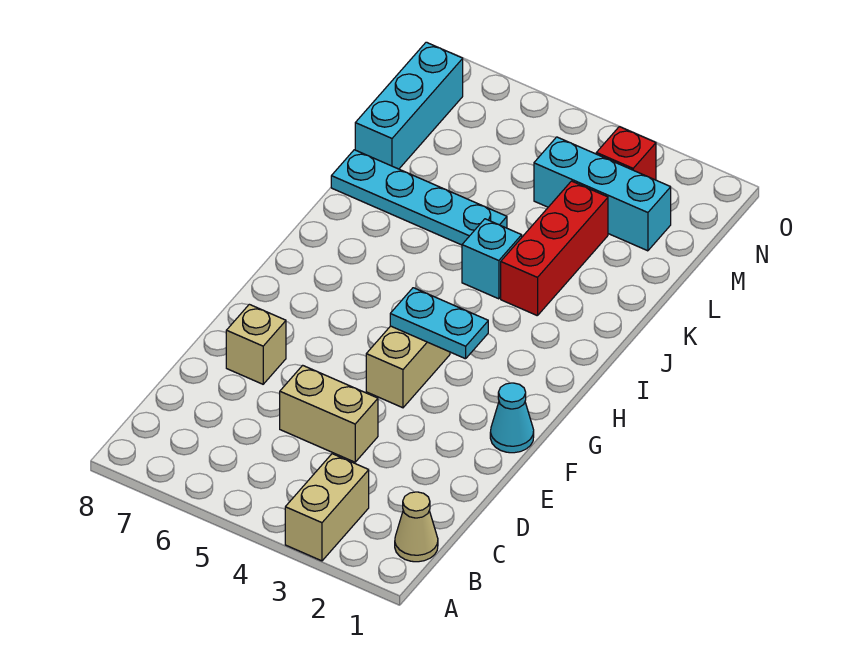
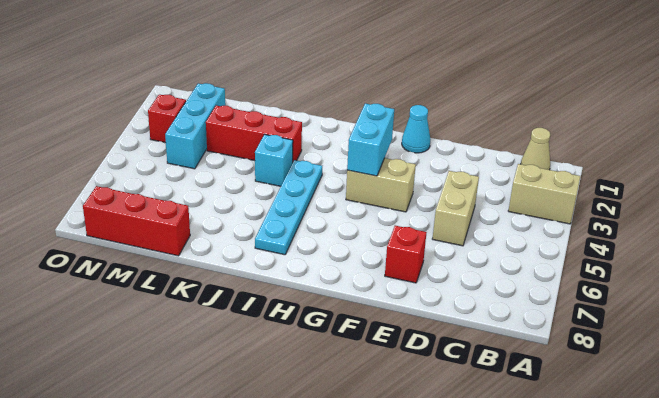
tan brick E7 level 1 -> red brick E7 level 1
cyan plate G3:G4 level 2 -> cyan brick G3:G4 level 2
cyan plate K5:K8 level 1 -> cyan plate I4:I7 level 1
cyan brick L8:N8 level 1 -> red brick L8:N8 level 1

